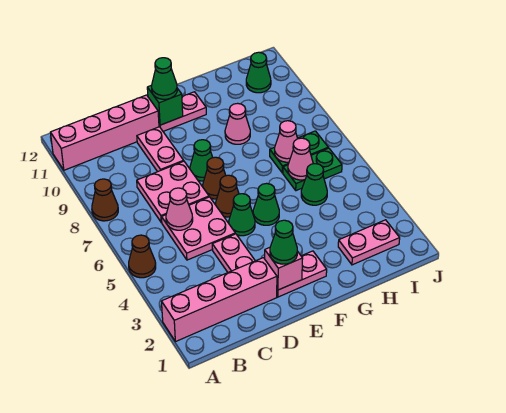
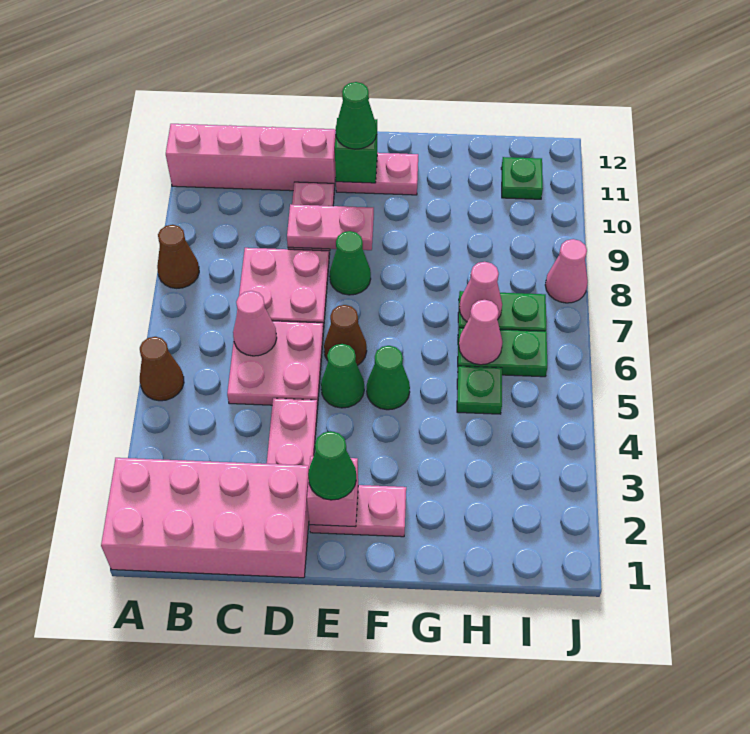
pink brick A2:D2 level 1 -> pink brick A1:D2 level 1
brown cone E7 level 1 -> none
pink cone G9 level 1 -> pink cone J8 level 1
pink plate H2:I2 level 1 -> pink plate D9:E9 level 2
green cone H5 level 1 -> green plate H5 level 1
green cone I11 level 1 -> green plate I11 level 1

